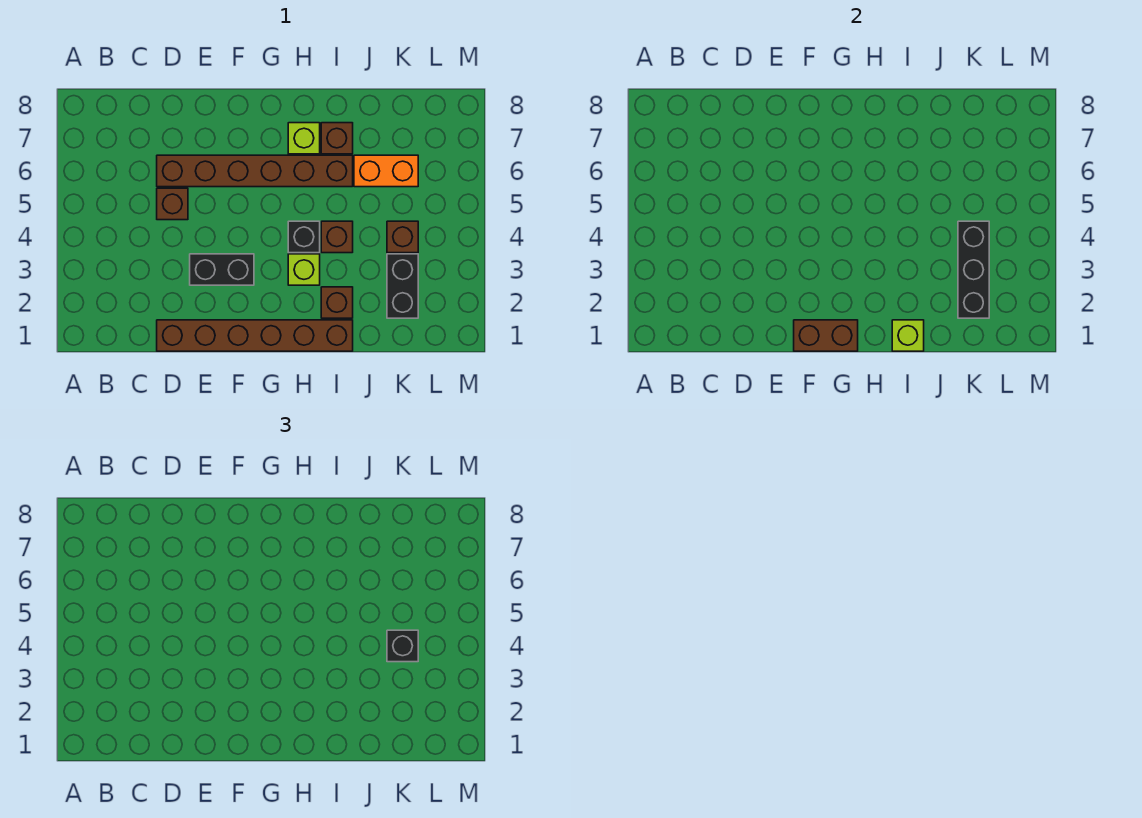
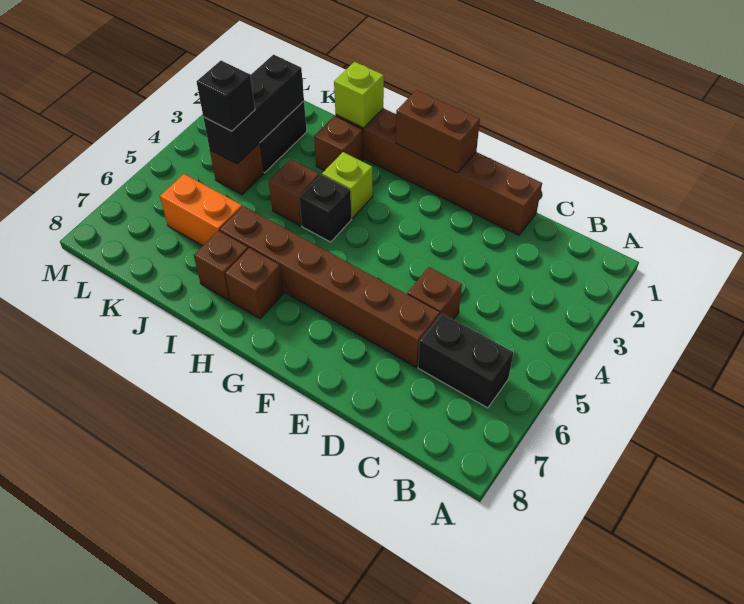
black brick E3:F3 level 1 -> black brick B6:C6 level 1
lime brick H7 level 1 -> brown brick H7 level 1

